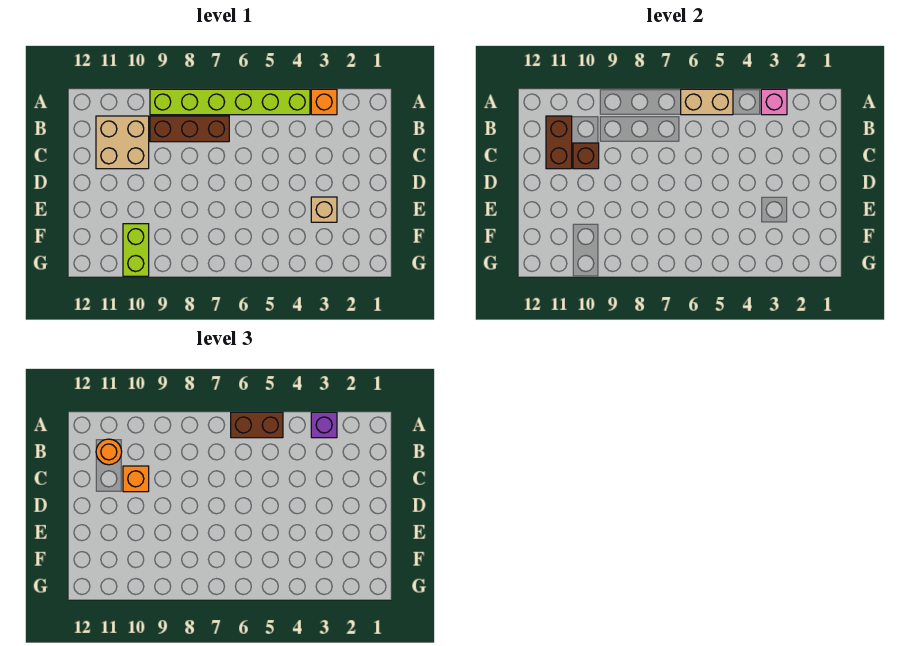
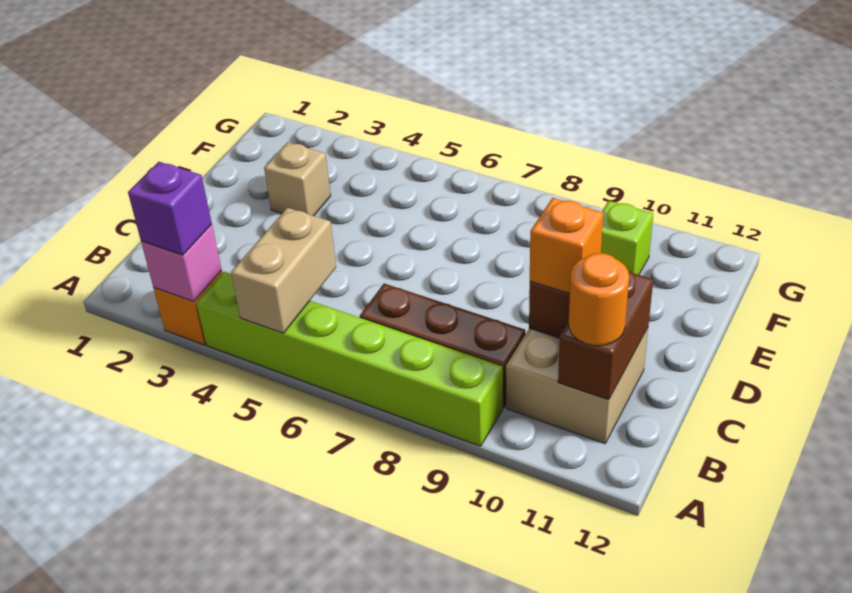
tan brick A5:A6 level 2 -> tan brick A5:B5 level 2
brown brick A5:A6 level 3 -> none
lime brick F10:G10 level 1 -> lime brick F10 level 1

